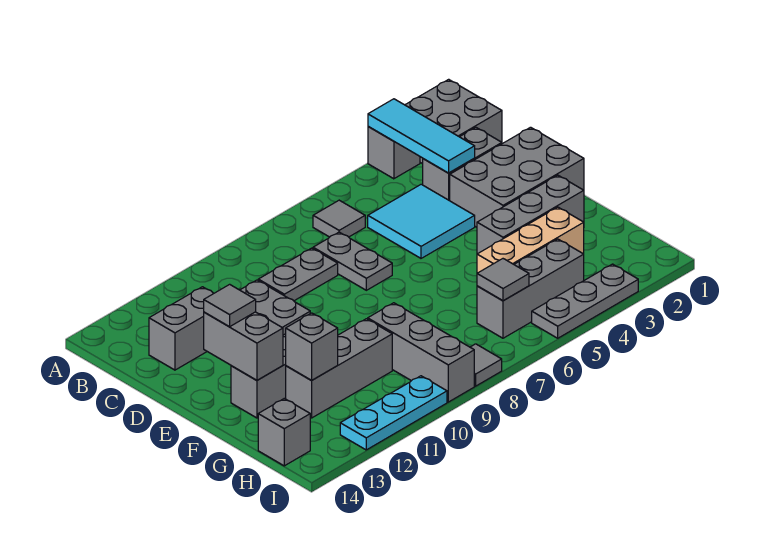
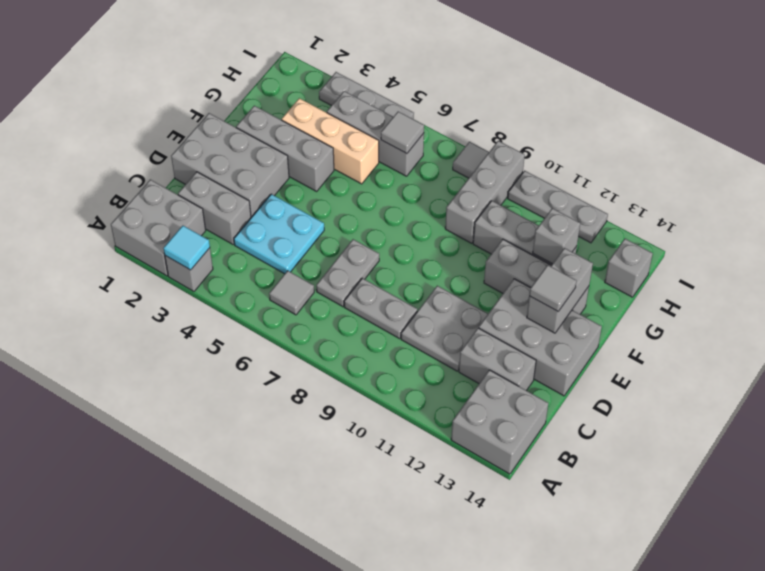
cyan tile A3:C3 level 2 -> cyan tile A3 level 2
none -> grey brick A13:B14 level 1
cyan tile C4:D5 level 1 -> cyan plate C4:D5 level 1
none -> grey brick D12:E14 level 1
cyan plate I10:I12 level 1 -> grey plate I10:I12 level 1

